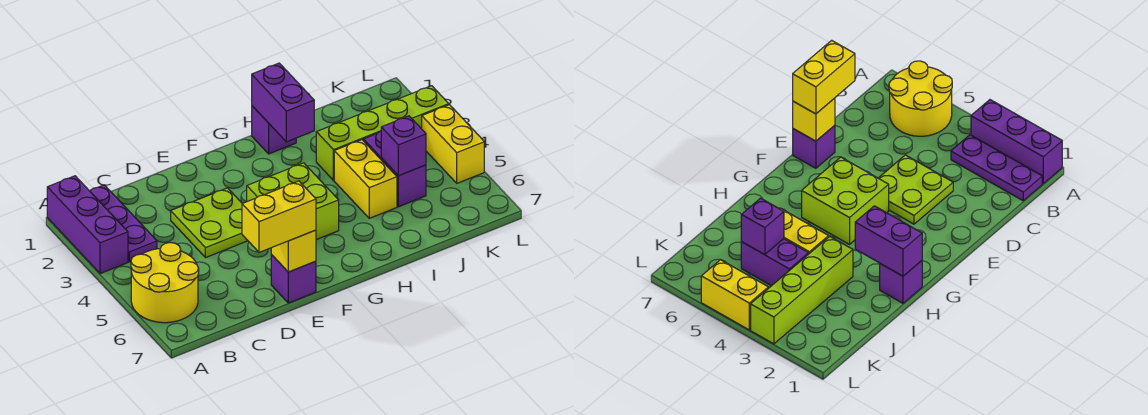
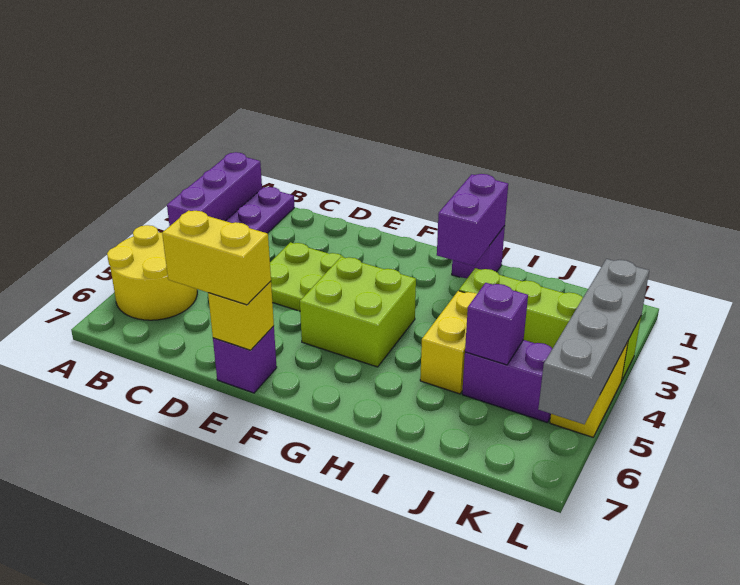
purple brick J4:J5 level 1 -> purple brick J5:K5 level 1
none -> grey brick L3:L6 level 2

